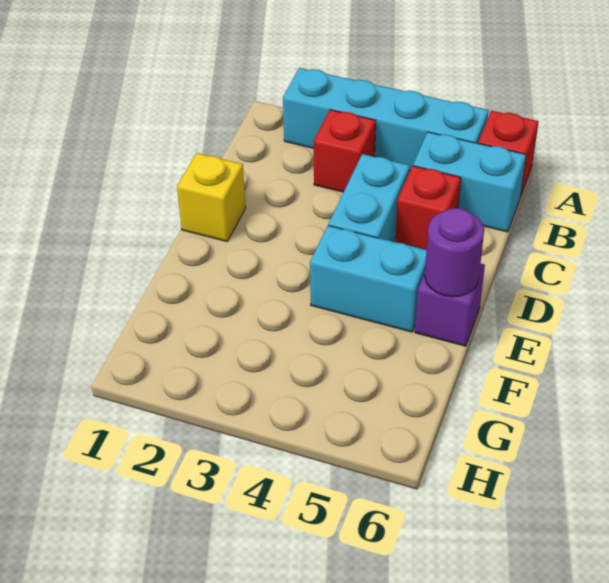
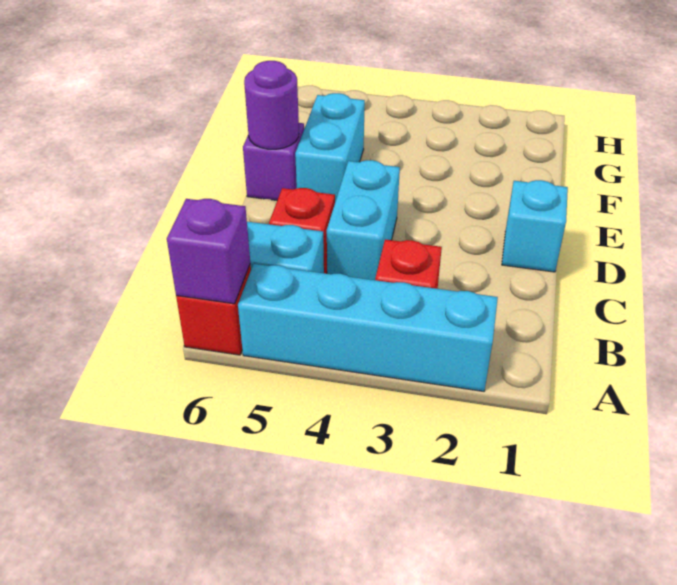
none -> purple brick A6 level 2
yellow brick D1 level 1 -> cyan brick D1 level 1
cyan brick E4:E5 level 1 -> cyan brick E5:F5 level 1

